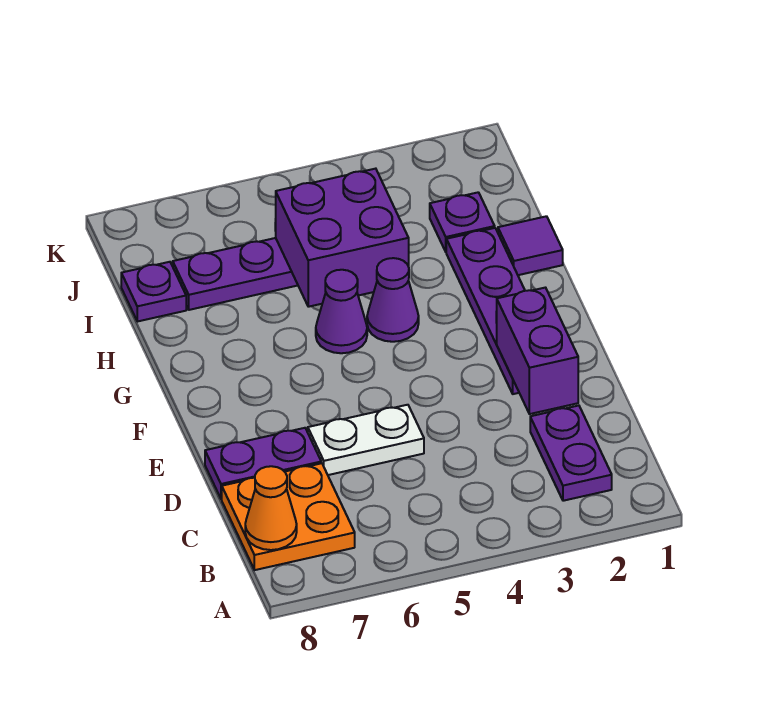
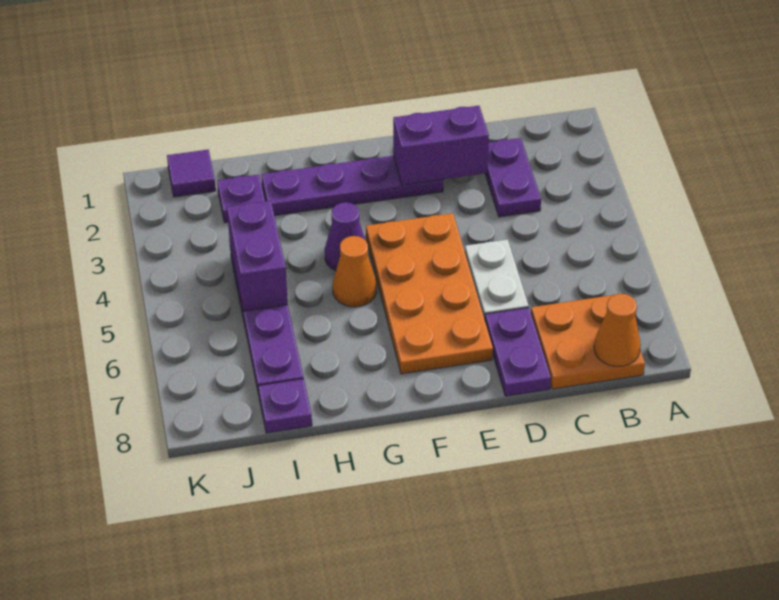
purple plate B2:C2 level 1 -> purple plate C2:C3 level 1
none -> orange plate E4:F7 level 1
purple cone G5 level 1 -> orange cone G5 level 1
purple tile H1 level 1 -> purple tile J1 level 1
purple brick H4:I5 level 2 -> purple brick I4:I5 level 2

